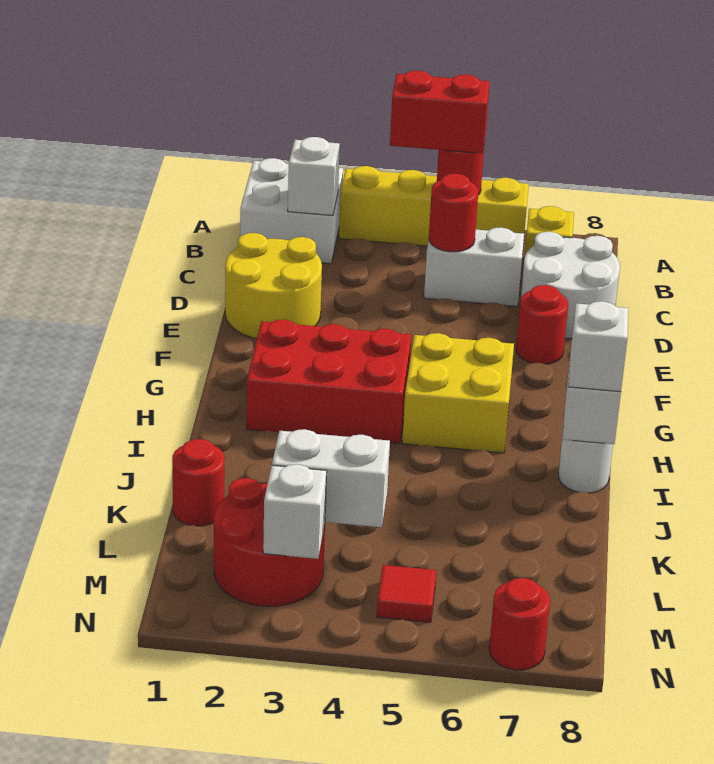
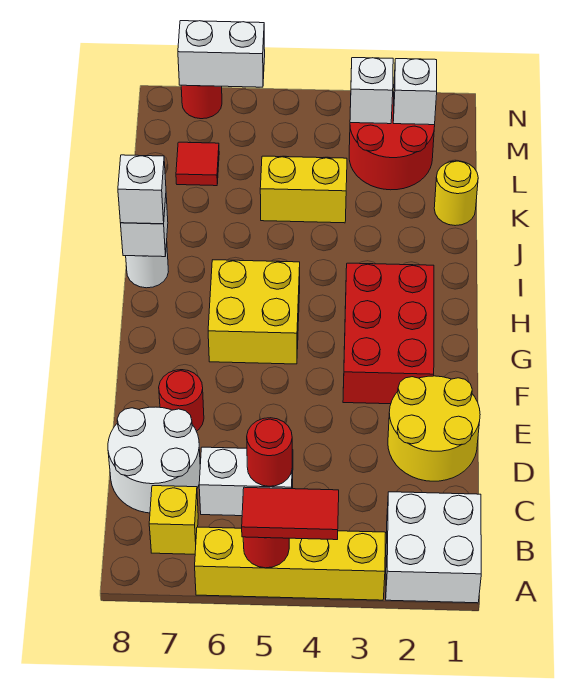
red brick A4:A5 level 3 -> red tile A4:A5 level 3
white brick B2 level 2 -> white brick M2 level 2
red brick G2:H4 level 1 -> red brick F2:H3 level 1
red round brick K1 level 1 -> yellow round brick K1 level 1
none -> yellow brick K4:K5 level 1
white brick L3:L4 level 2 -> white brick N6:N7 level 2
red tile M5 level 1 -> red tile L7 level 1

